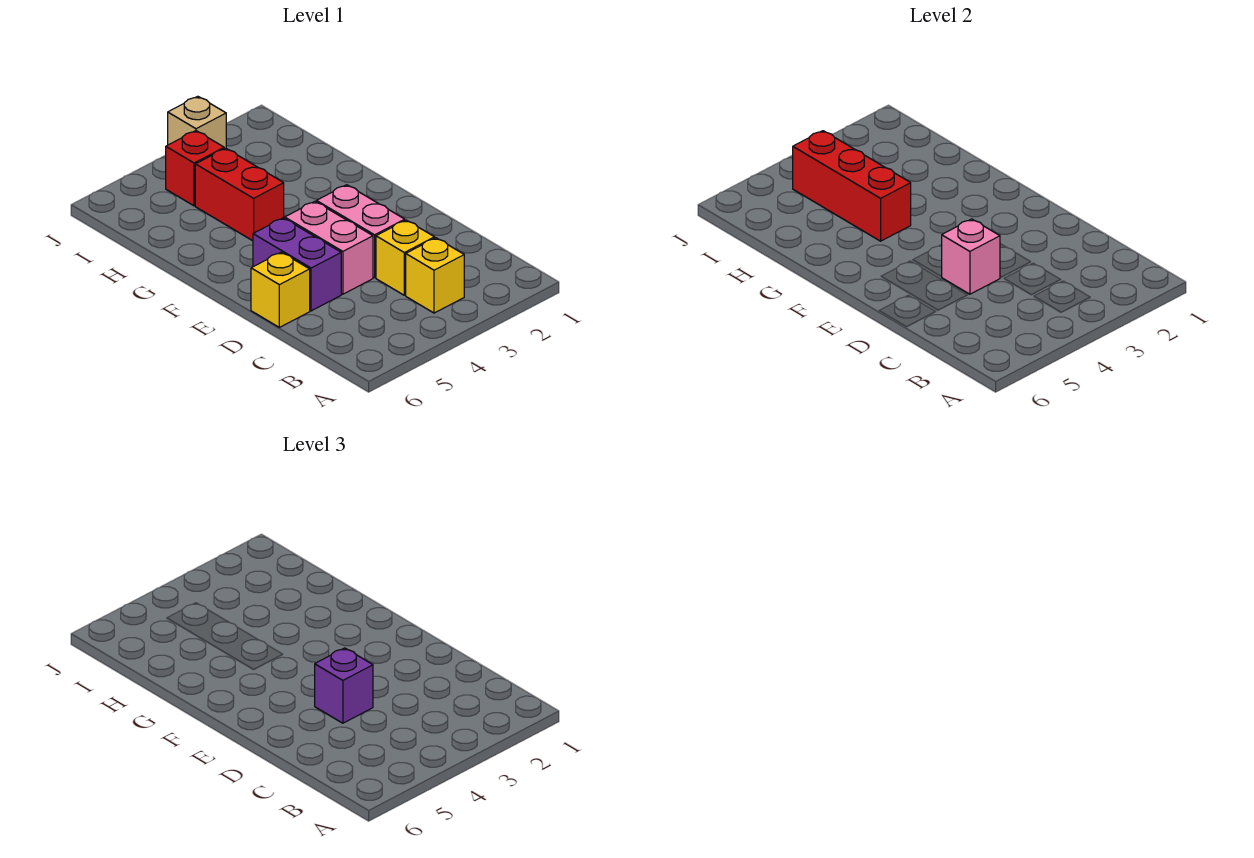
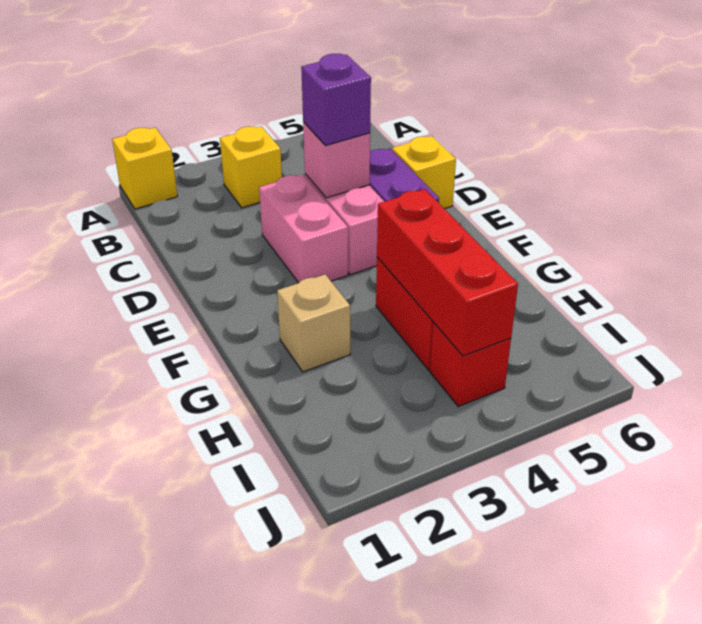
yellow brick C3 level 1 -> yellow brick A1 level 1
tan brick J3 level 1 -> tan brick G2 level 1

